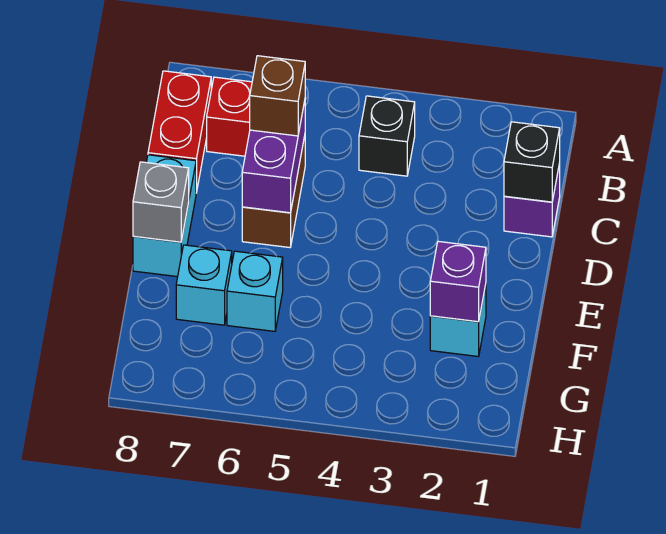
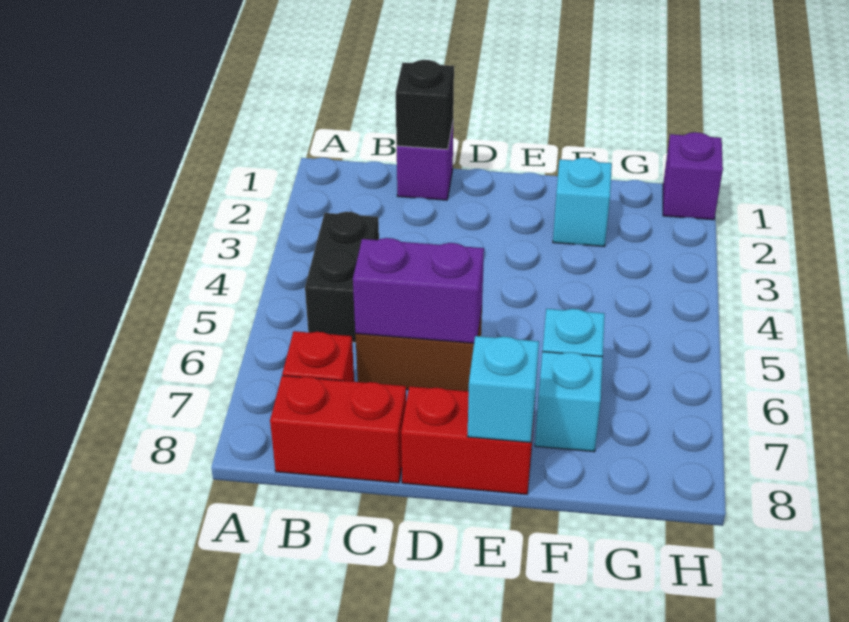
black brick B4 level 1 -> black brick B4:B5 level 1
brown brick C6 level 3 -> none
cyan brick D8:E8 level 1 -> red brick D8:E8 level 1
grey brick E8 level 2 -> cyan brick E8 level 2
purple brick F2 level 2 -> purple brick H1 level 1

